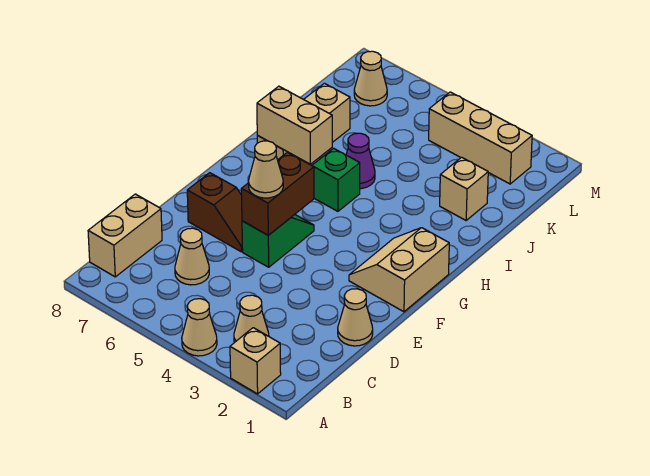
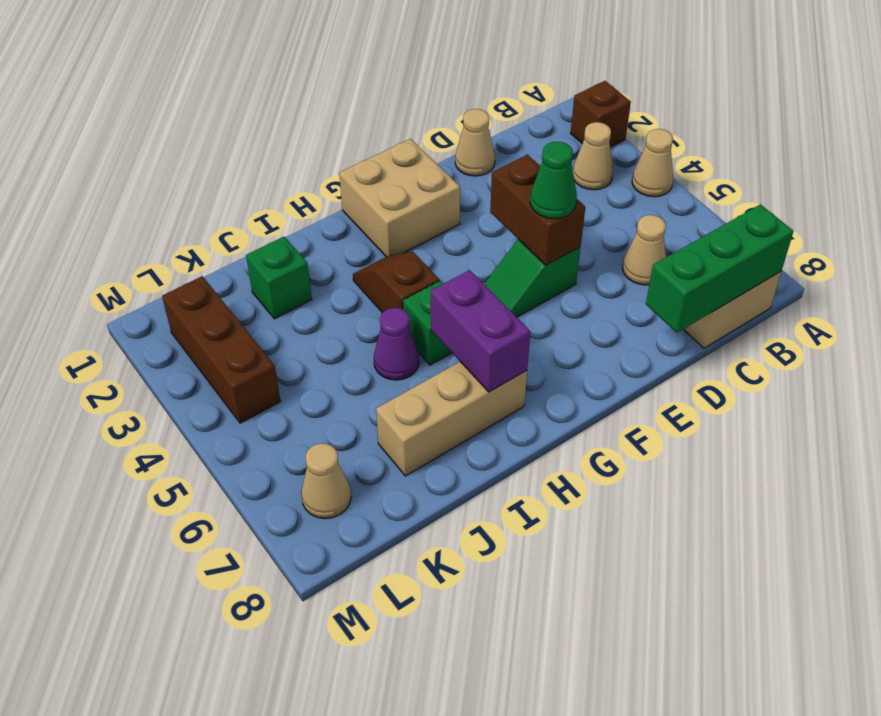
tan brick A2 level 1 -> brown brick A2 level 1
none -> green brick B8:D8 level 2
brown brick E5:F5 level 2 -> brown brick E4:E5 level 2
tan cone E5 level 3 -> green cone E5 level 3
brown slope E6:E7 level 1 top 7 -> brown slope H3:H4 level 1 top 4
tan slope F1:G2 level 1 top 1 -> tan brick F1:G2 level 1
tan brick H6:H7 level 2 -> purple brick H6:H7 level 2
tan brick J2 level 1 -> green brick J2 level 1
tan brick L2:L4 level 1 -> brown brick L2:L4 level 1

